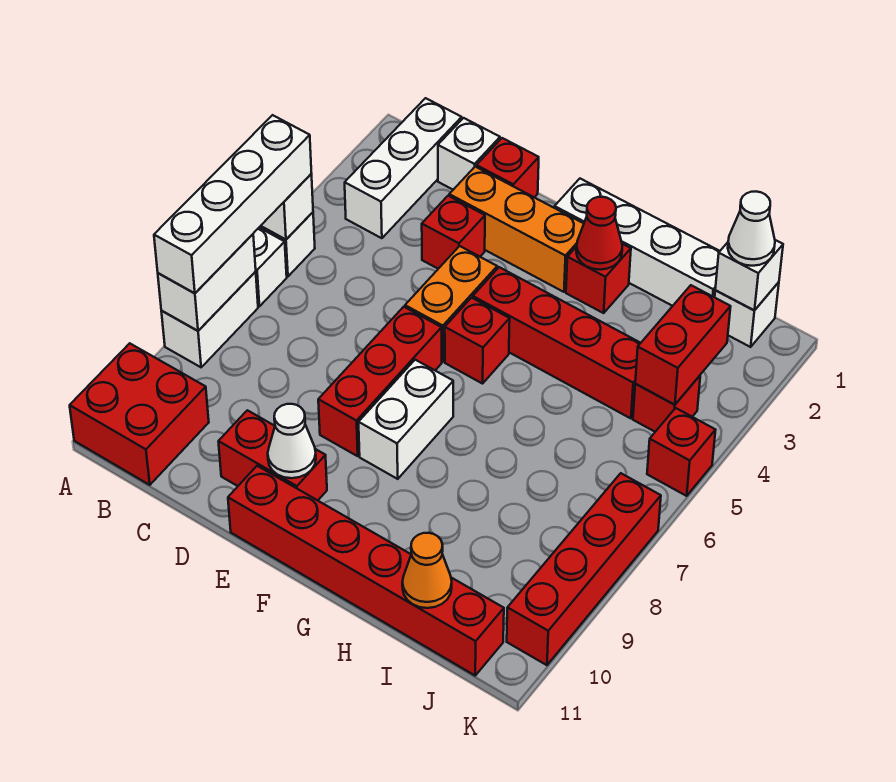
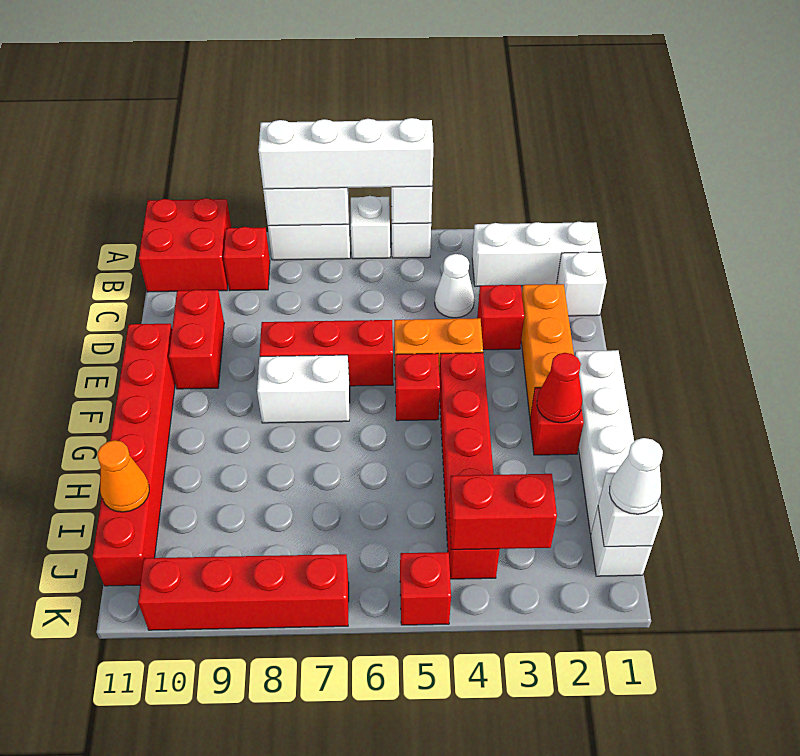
red brick D1 level 1 -> red brick B9 level 1
white cone E10 level 2 -> white cone C4 level 1

